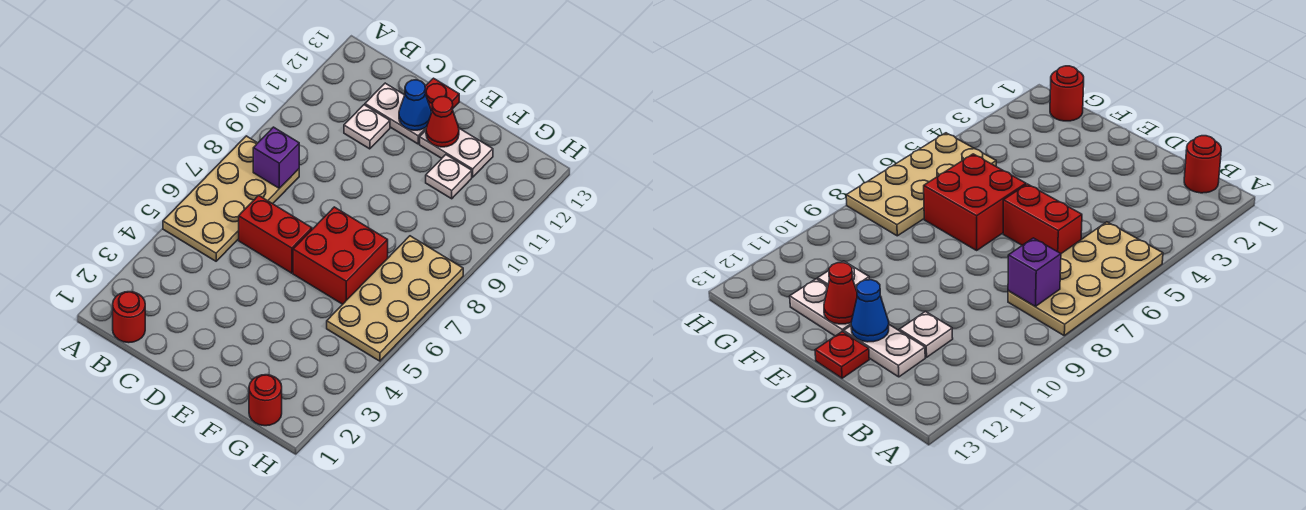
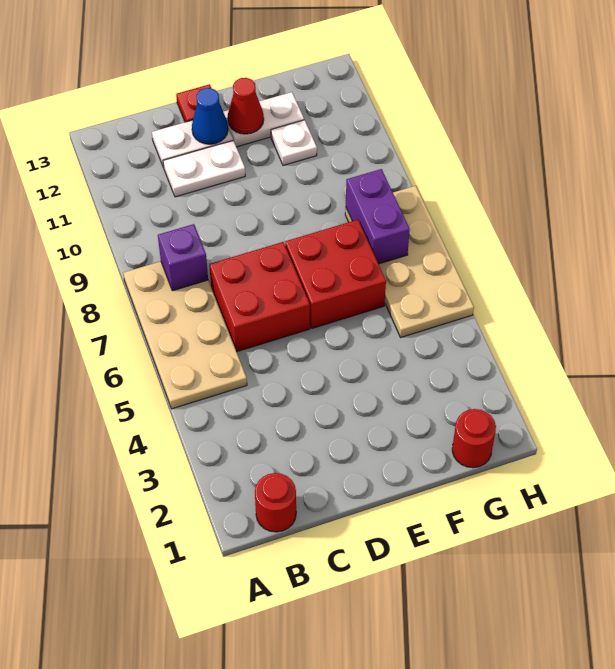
red brick C6:D6 level 1 -> red brick C6:D7 level 1
white plate C11 level 1 -> white plate C11:D11 level 1
none -> purple brick G7:G8 level 2

